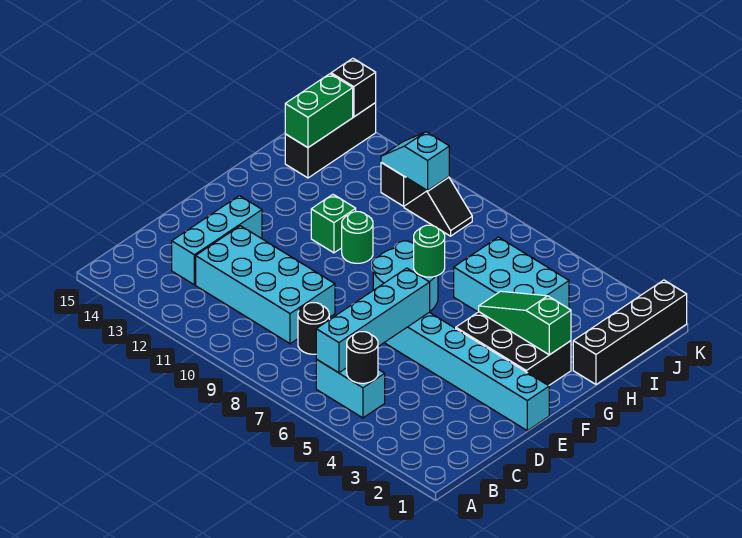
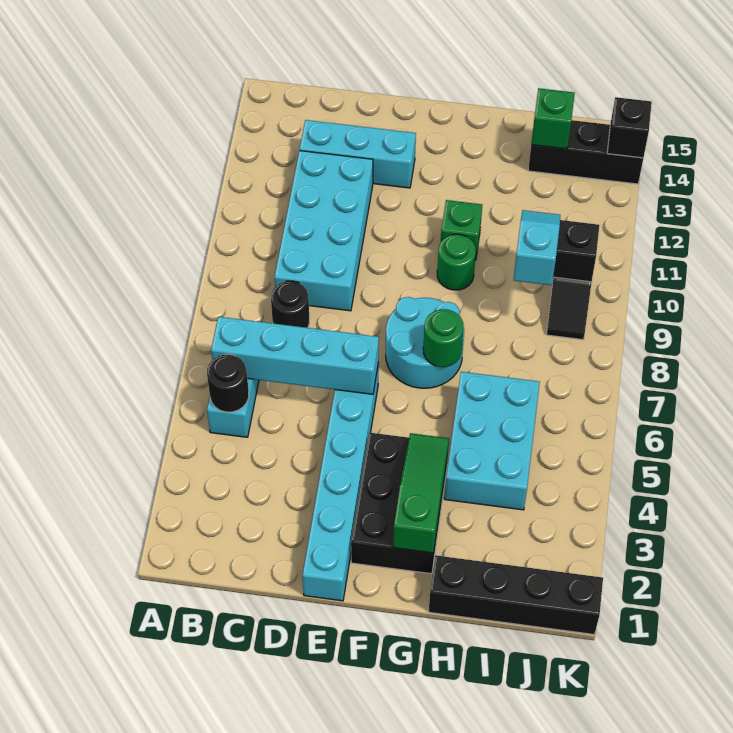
green brick I14:J14 level 2 -> green brick I14 level 2

